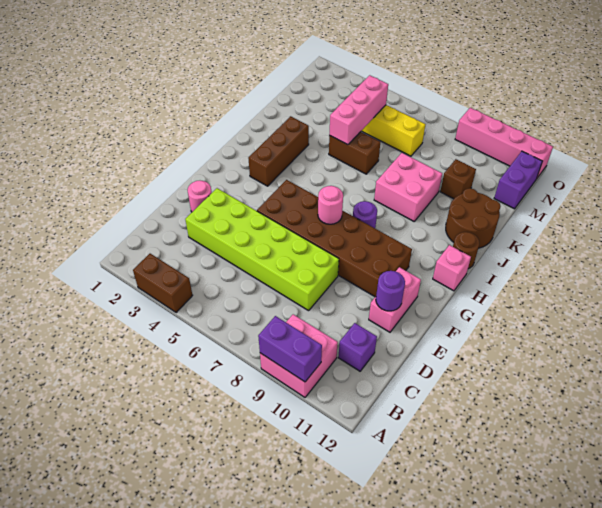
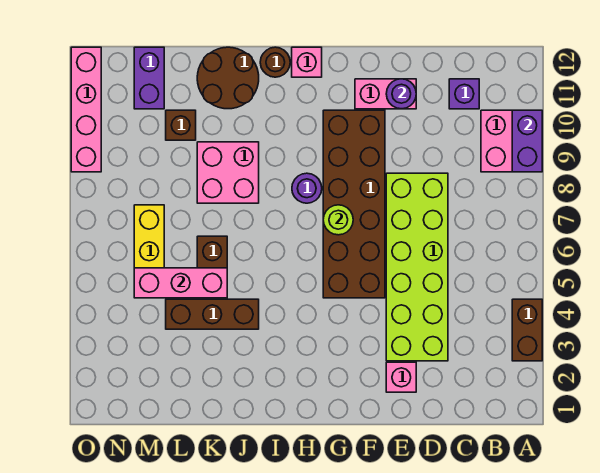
pink round brick E2 level 1 -> pink brick E2 level 1
pink round brick G7 level 2 -> lime round brick G7 level 2
brown brick H3:J3 level 1 -> brown brick J4:L4 level 1
purple brick M12:N12 level 1 -> purple brick M11:M12 level 1

